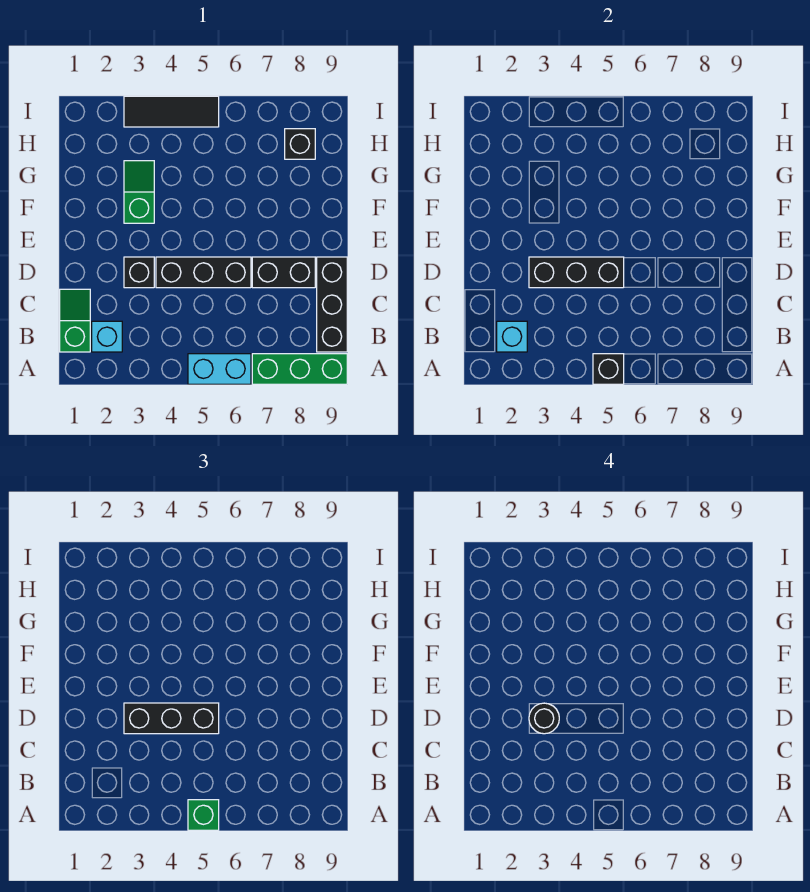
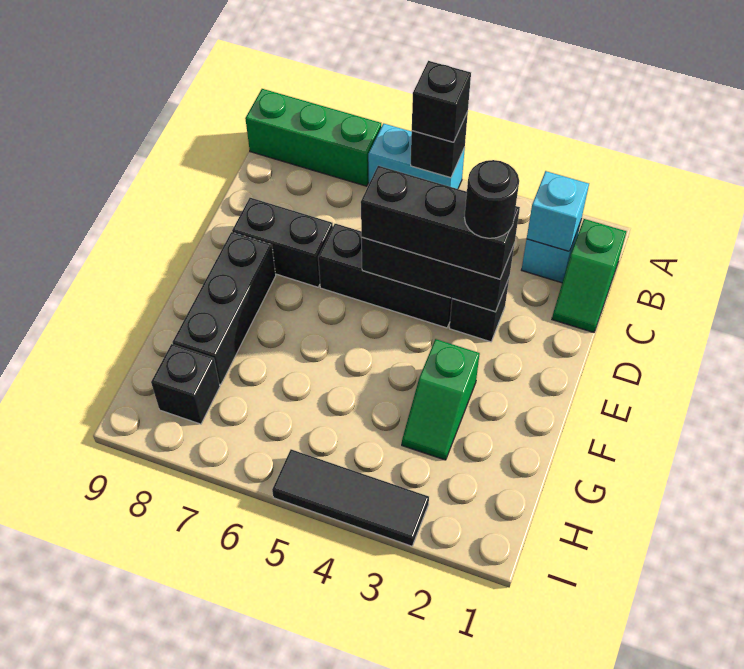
green brick A5 level 3 -> black brick A5 level 3
black brick B9:D9 level 1 -> black brick E8:G8 level 1

